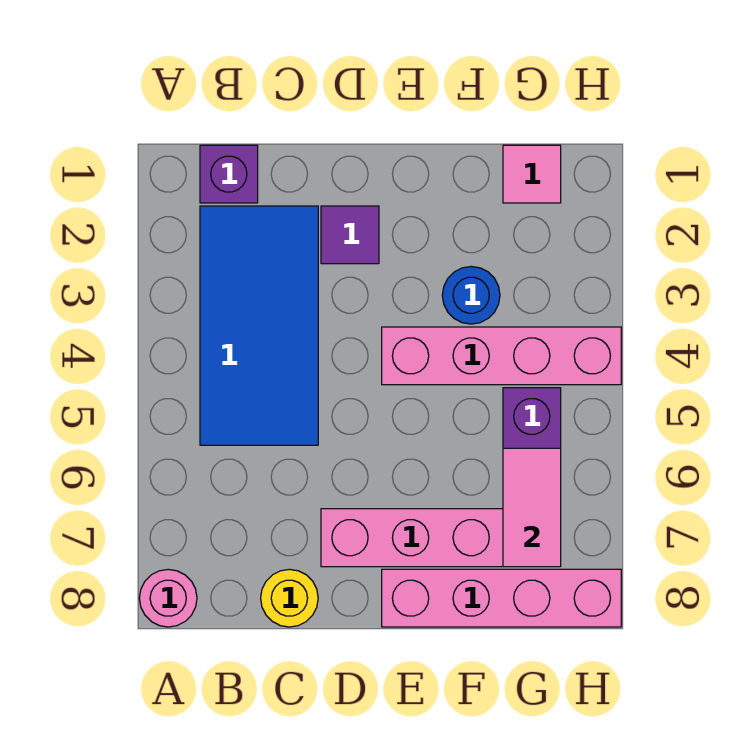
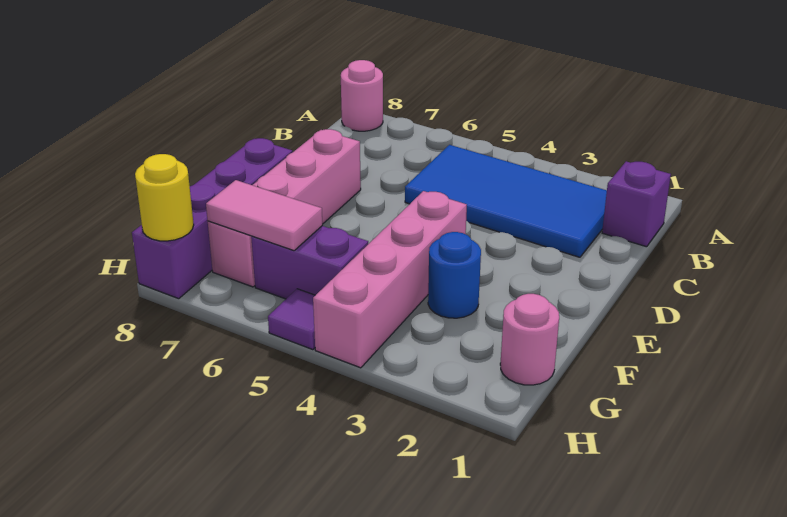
yellow round brick C8 level 1 -> yellow round brick H8 level 2
purple tile D2 level 1 -> purple tile H5 level 1
pink brick E8:H8 level 1 -> purple brick E8:H8 level 1
pink tile G1 level 1 -> pink round brick G1 level 1

